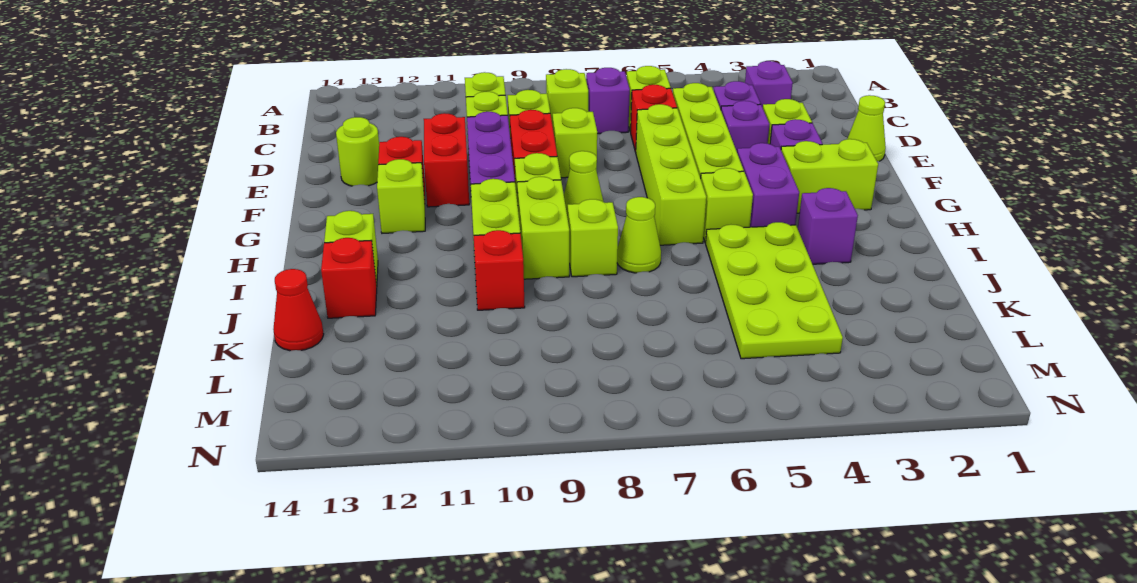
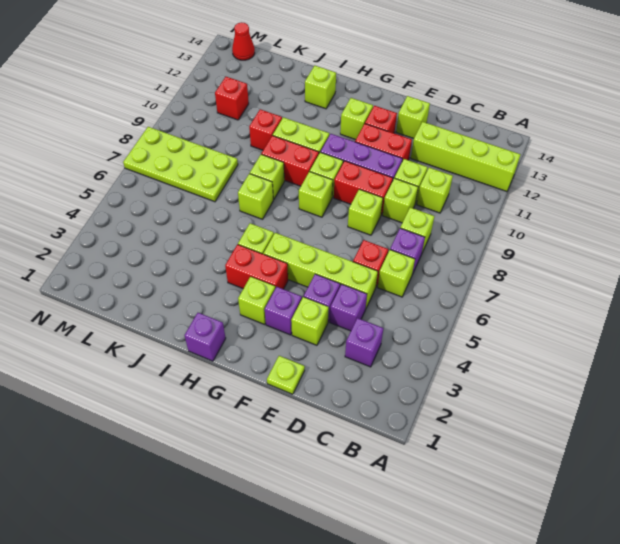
lime cone E1 level 1 -> lime plate E1 level 1
lime brick E6:H6 level 1 -> lime brick A12:D12 level 1
lime round brick E13 level 1 -> lime brick E13 level 1
lime brick G2:G3 level 1 -> lime brick G3 level 1
purple brick G4:H4 level 1 -> red brick G4:H4 level 1
lime cone G8 level 1 -> lime brick G8 level 1
lime brick H9:I9 level 1 -> red brick H9:I9 level 1
purple brick I3 level 1 -> purple brick H1 level 1
lime plate I4:L5 level 1 -> lime plate K7:N8 level 1
lime cone I7 level 1 -> lime brick I7 level 1
red brick J13 level 1 -> red brick L11 level 1
red cone K14 level 1 -> red cone M14 level 1

